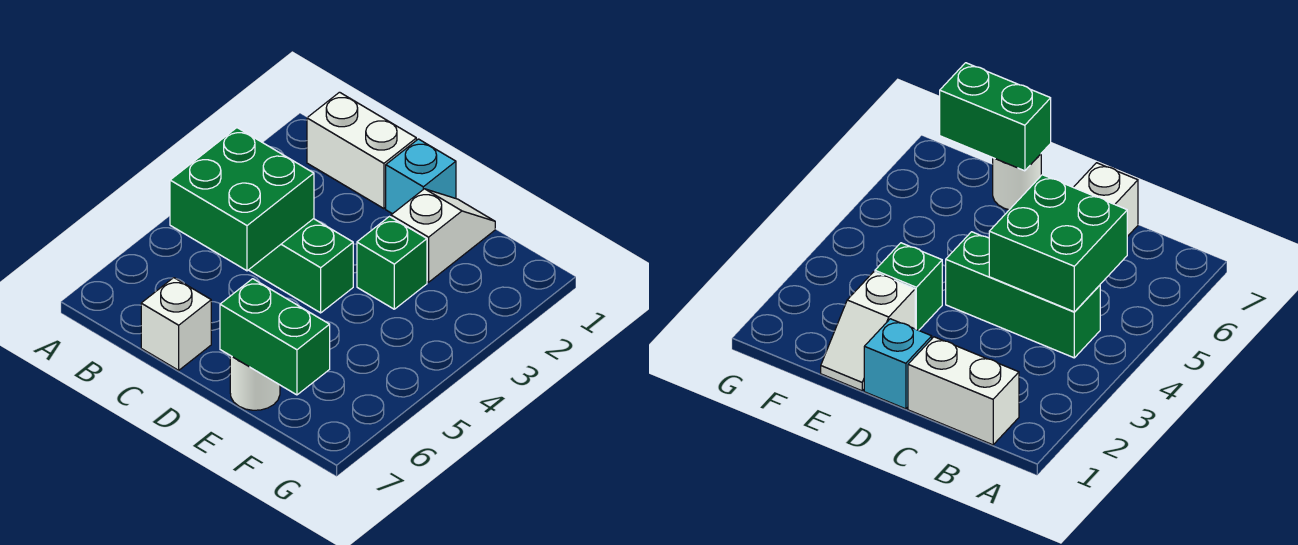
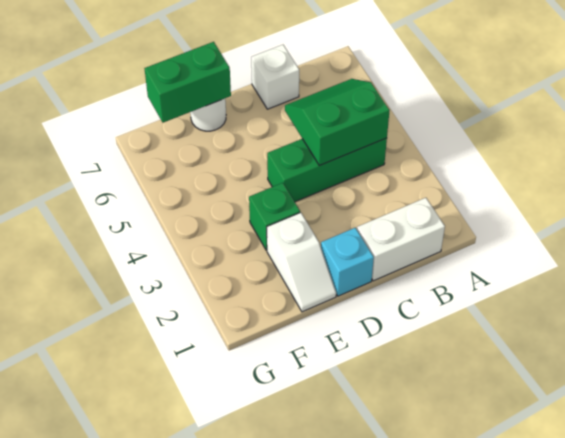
green brick B4:C5 level 2 -> green slope B4:C5 level 2 top 4

